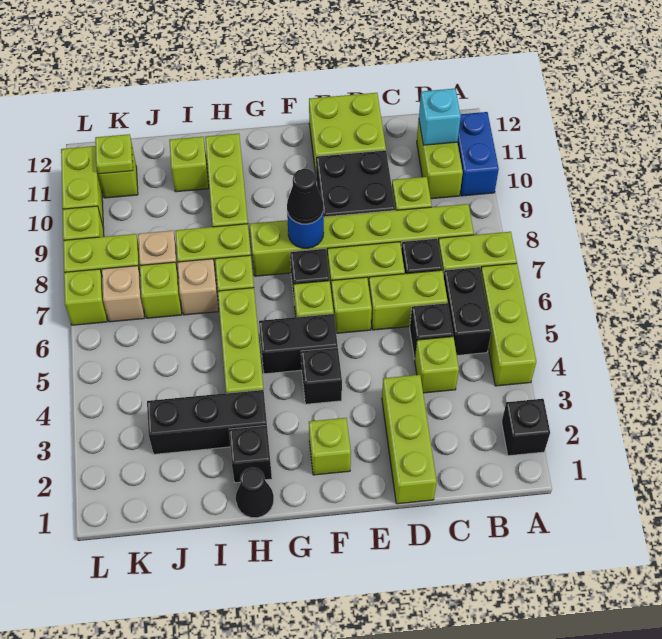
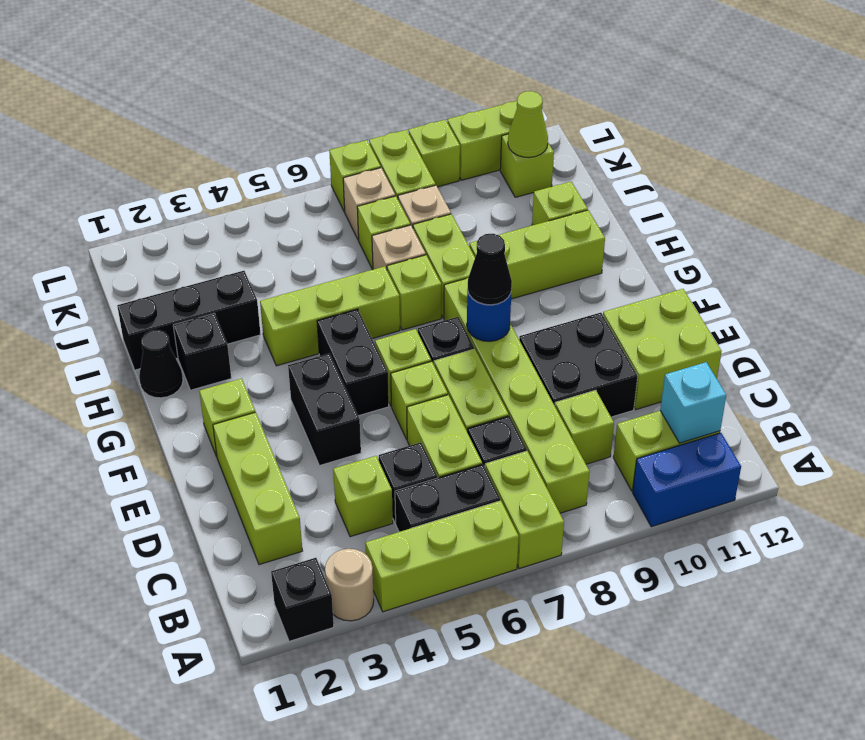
none -> tan round brick A3 level 1
lime brick D1:D3 level 1 -> lime brick C2:E2 level 1
black brick F4 level 1 -> black brick E4:F4 level 1
black brick H3:J3 level 1 -> black brick I1:I3 level 1
lime plate K11 level 2 -> lime cone K11 level 2

